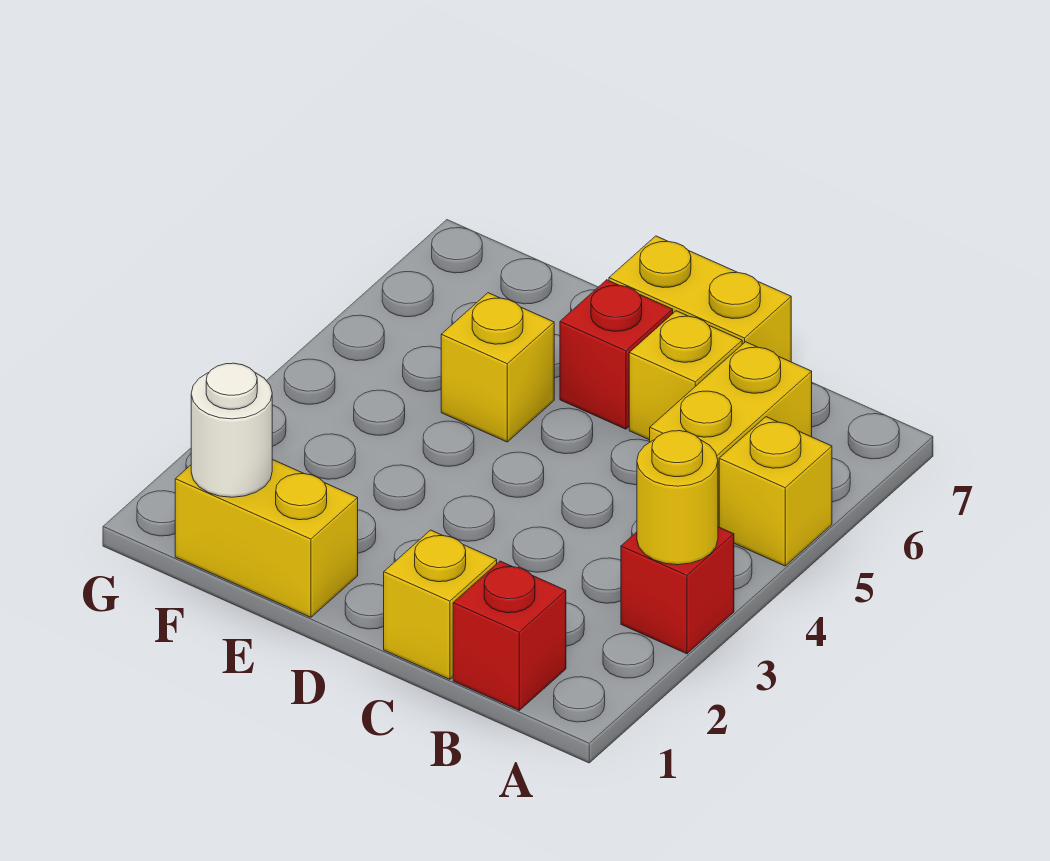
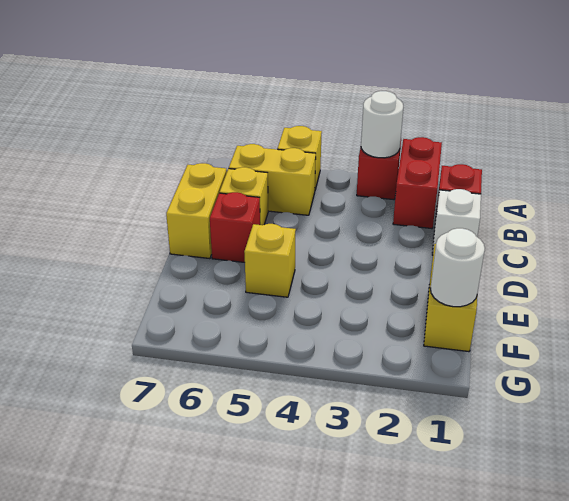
none -> red brick A2:B2 level 1
yellow round brick A3 level 2 -> white round brick A3 level 2
yellow brick C1 level 1 -> white brick C1 level 1

